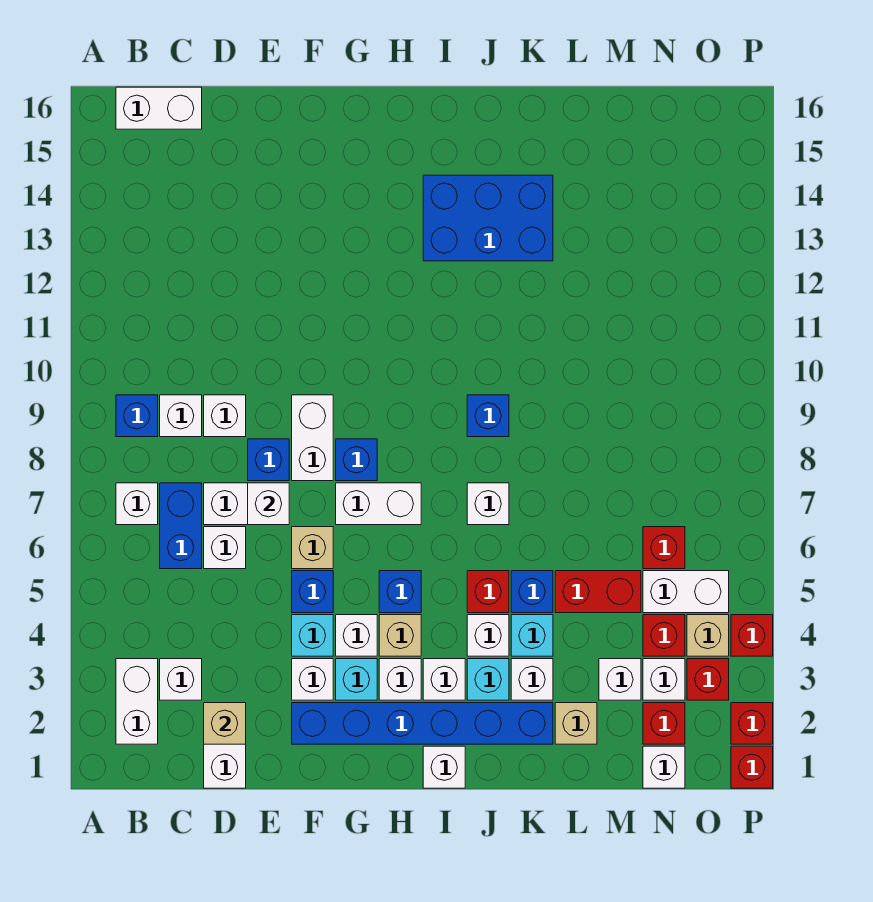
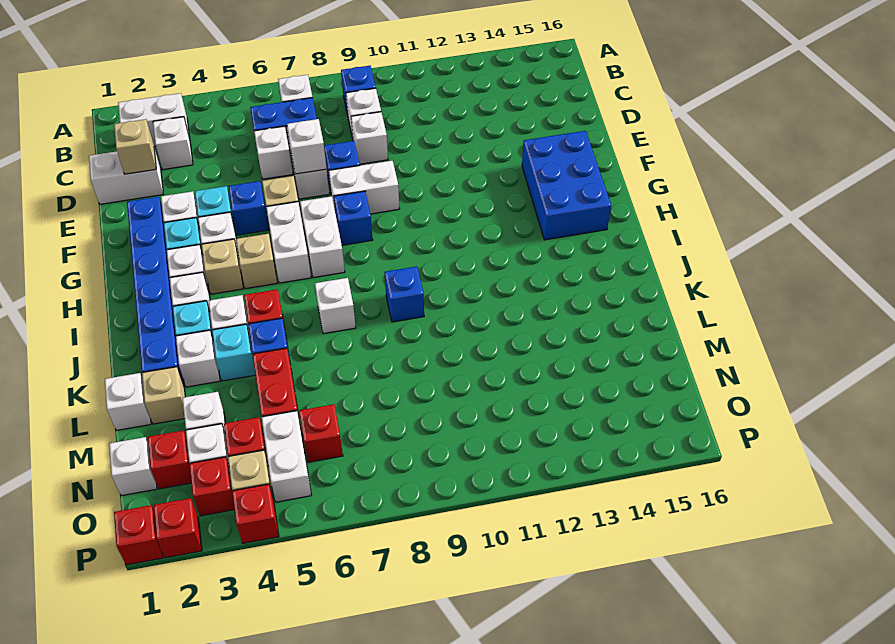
white brick B16:C16 level 1 -> white brick G6:H6 level 1
blue brick H5 level 1 -> tan brick H5 level 1
white brick I1 level 1 -> white brick L1 level 1
blue brick I13:K14 level 1 -> blue brick F14:H15 level 1

